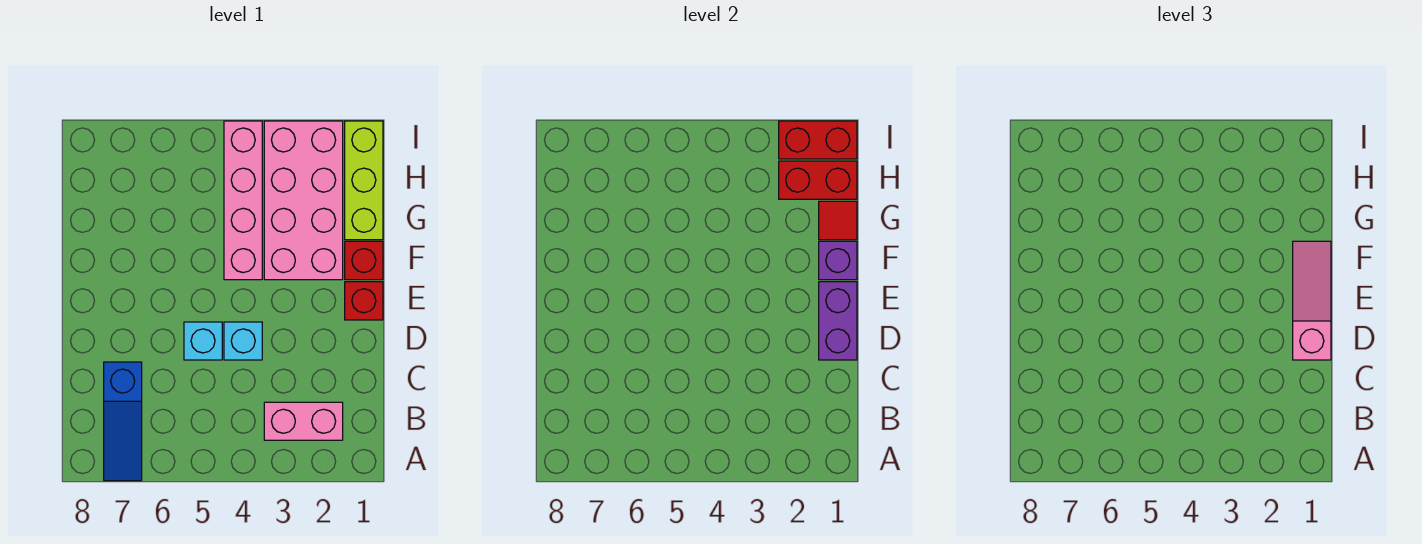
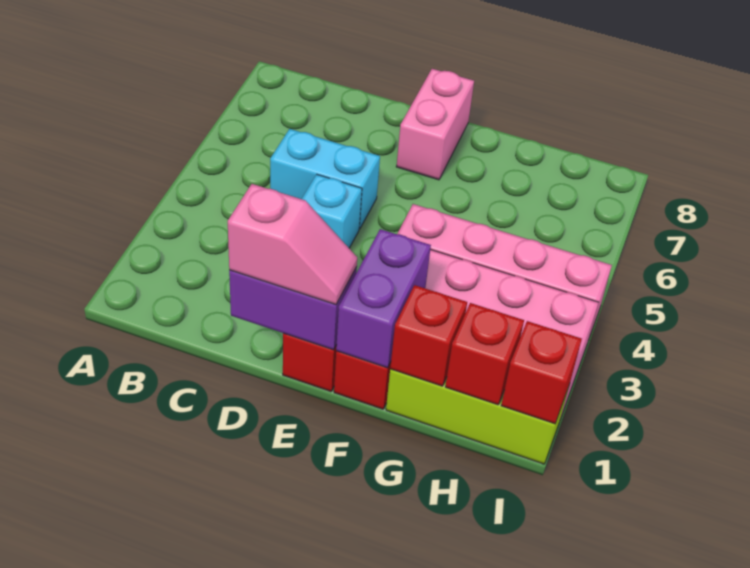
blue slope A7:C7 level 1 top C -> none
pink brick B2:B3 level 1 -> pink brick E7:E8 level 1
pink slope D1:F1 level 3 top D -> pink slope D1:E1 level 3 top D
cyan brick D5 level 1 -> cyan brick C5:D5 level 1
purple brick F1 level 2 -> purple brick F1:F2 level 2
red tile G1 level 2 -> red brick G1 level 2
red brick H1:H2 level 2 -> red brick H1 level 2
red brick I1:I2 level 2 -> red brick I1 level 2

